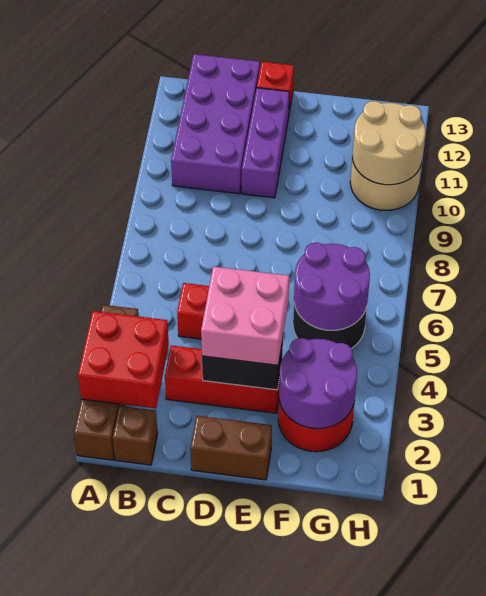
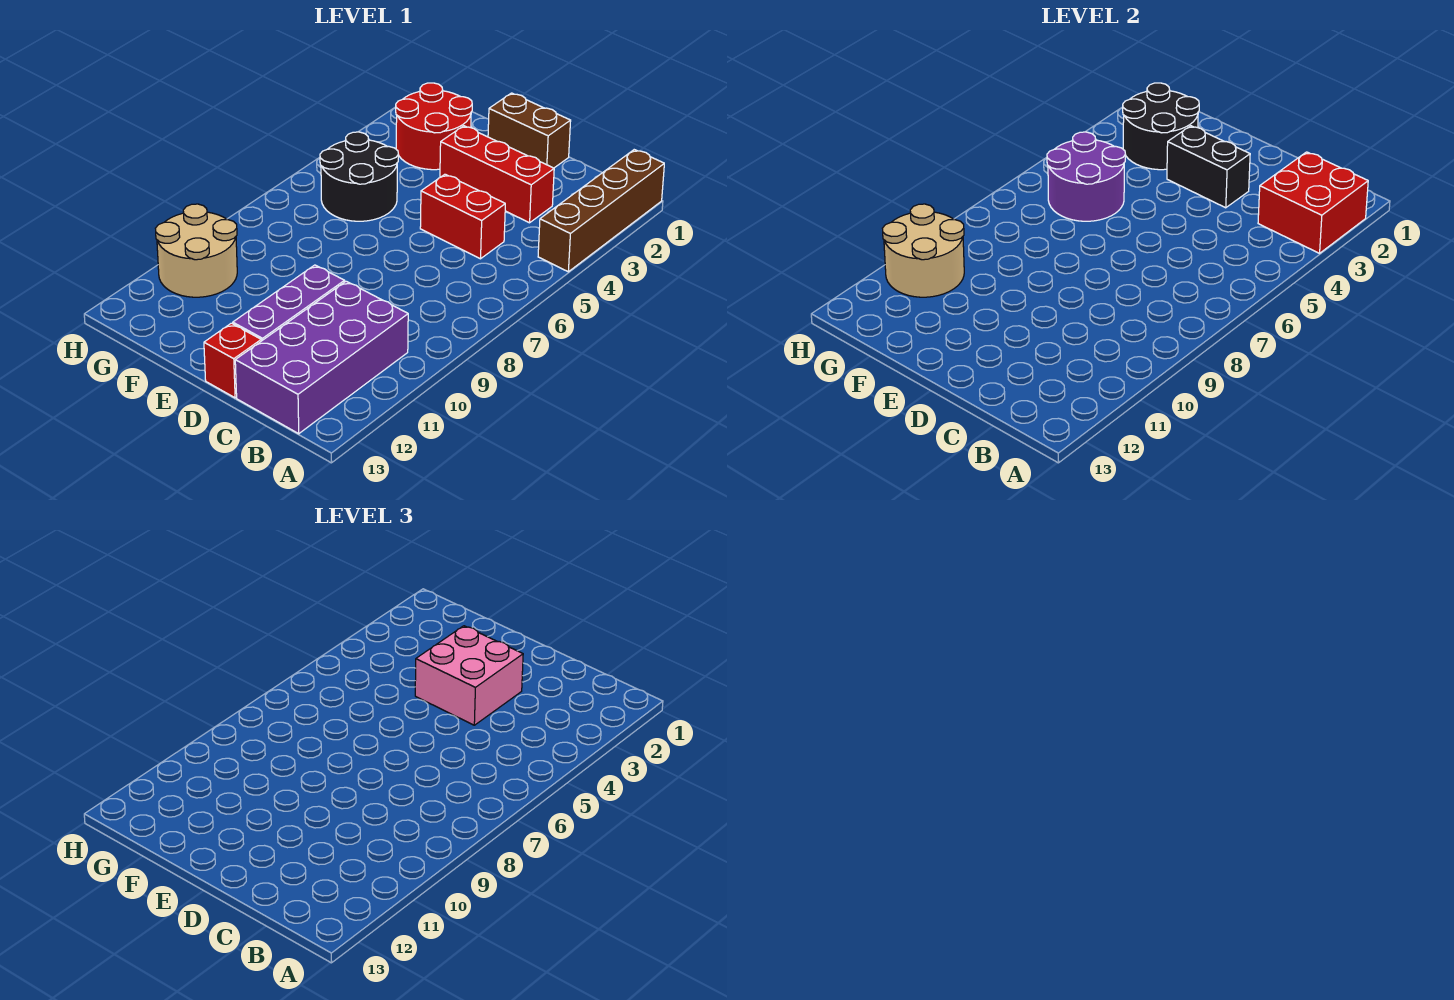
brown brick B1 level 1 -> none
purple round brick F2:G3 level 2 -> black round brick F2:G3 level 2

